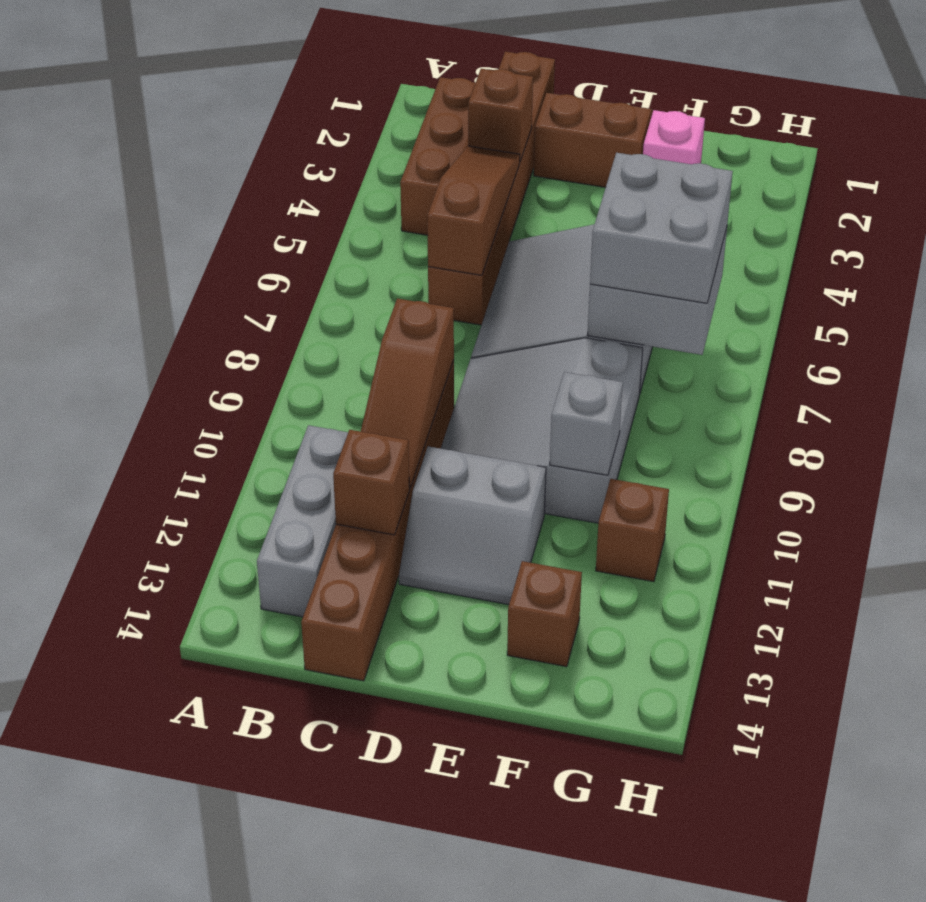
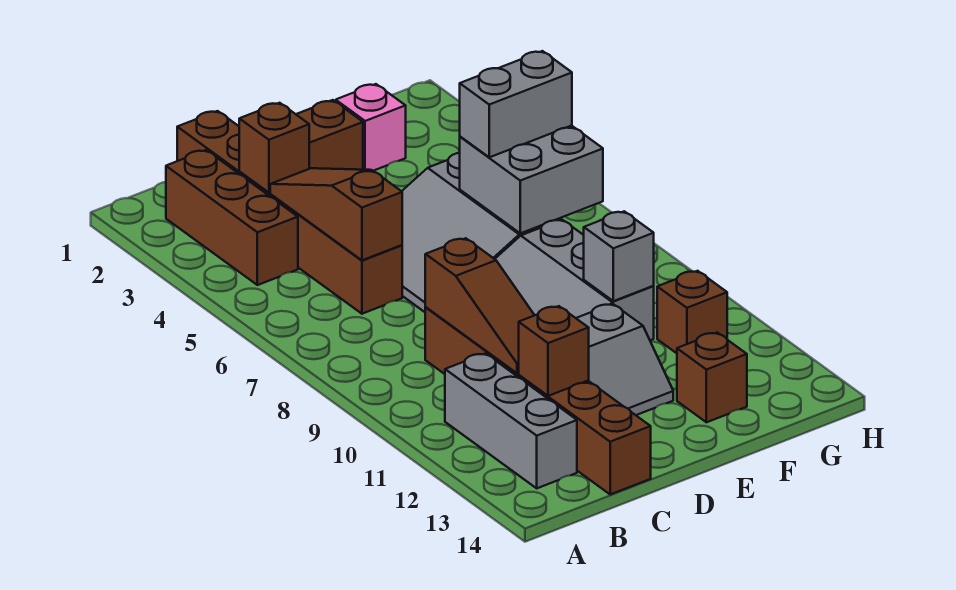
grey brick F6:G7 level 3 -> grey brick F6:G6 level 3

